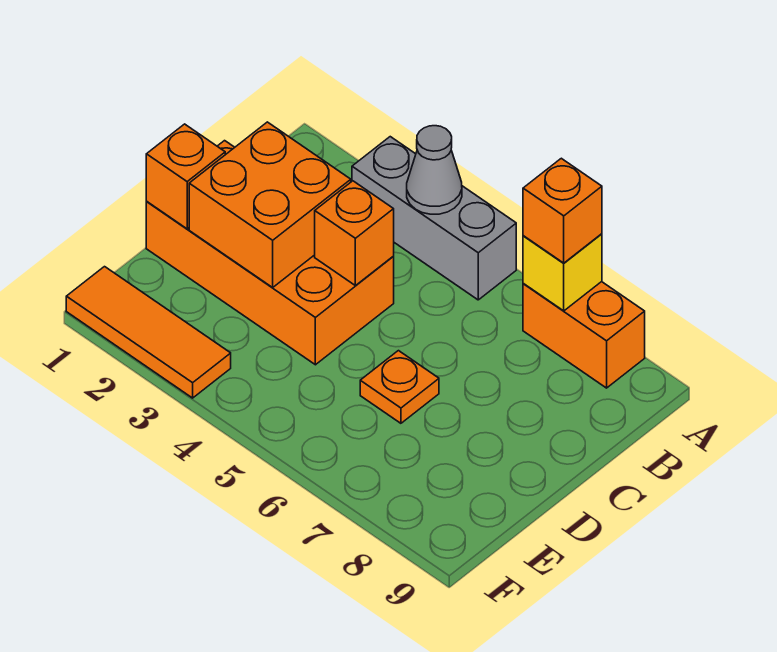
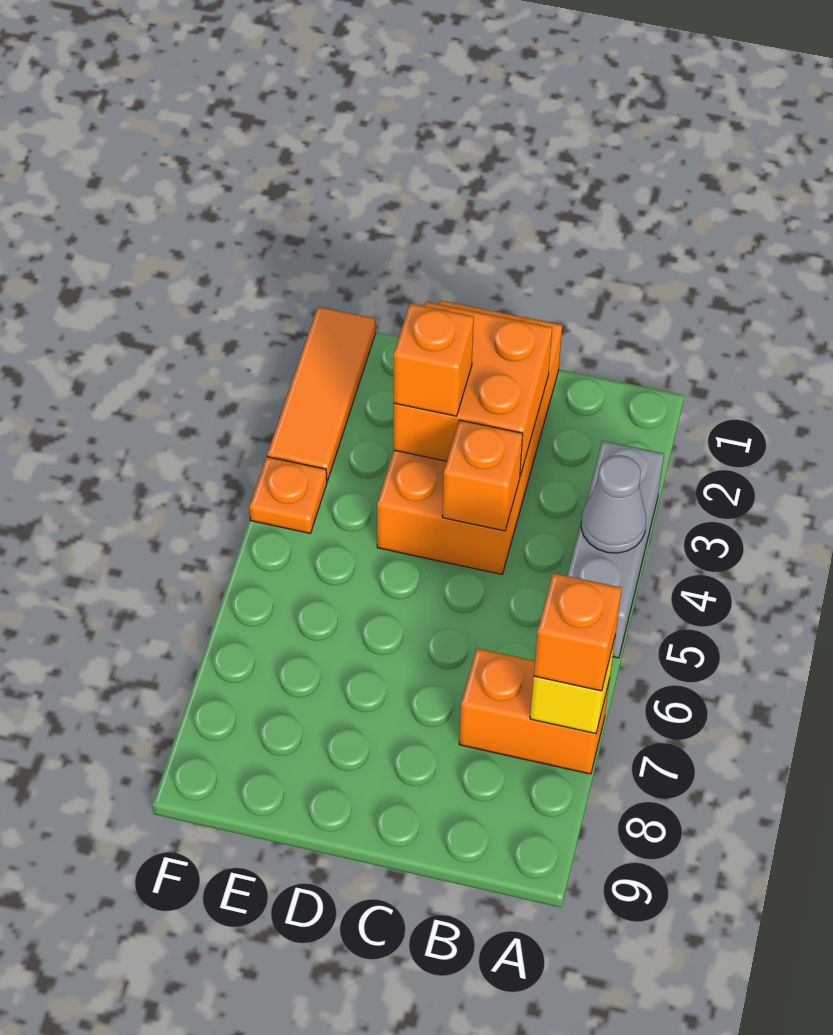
orange brick A7:A8 level 1 -> orange brick A7:B7 level 1
orange brick D1 level 2 -> orange brick D3 level 3
orange plate D6 level 1 -> orange plate F4 level 1

